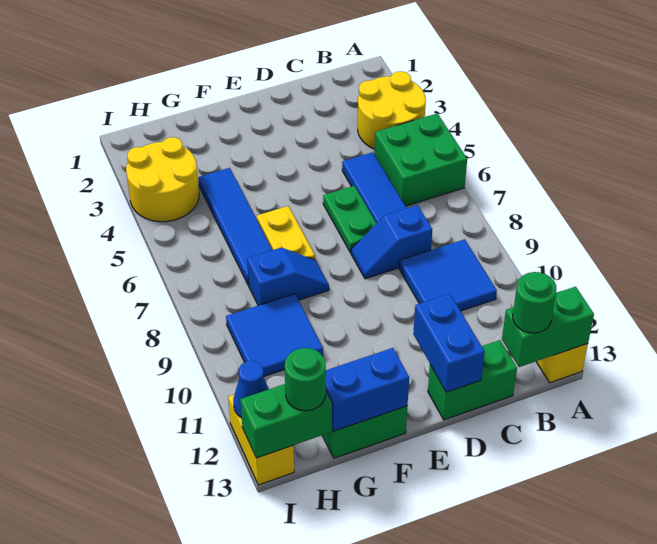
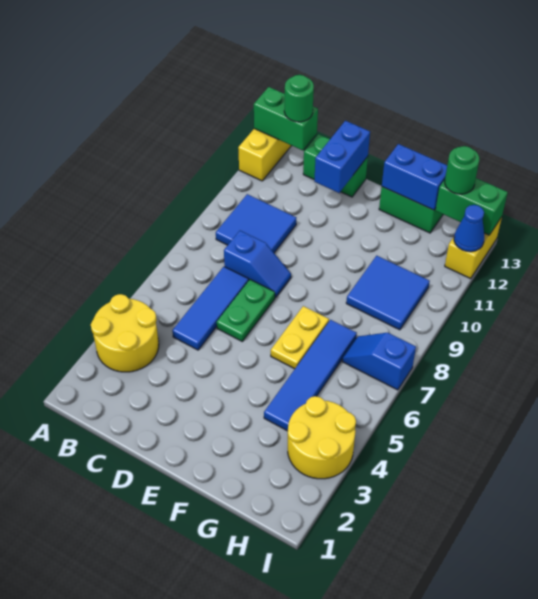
green brick A5:B6 level 1 -> none
blue slope F8:G8 level 1 top G -> blue slope H7:I7 level 1 top I

